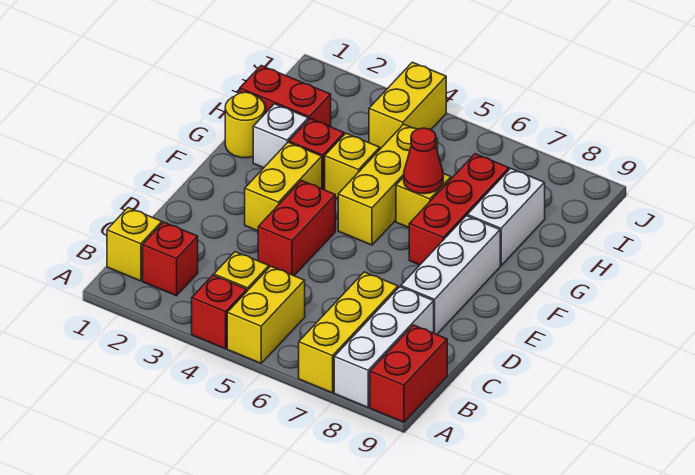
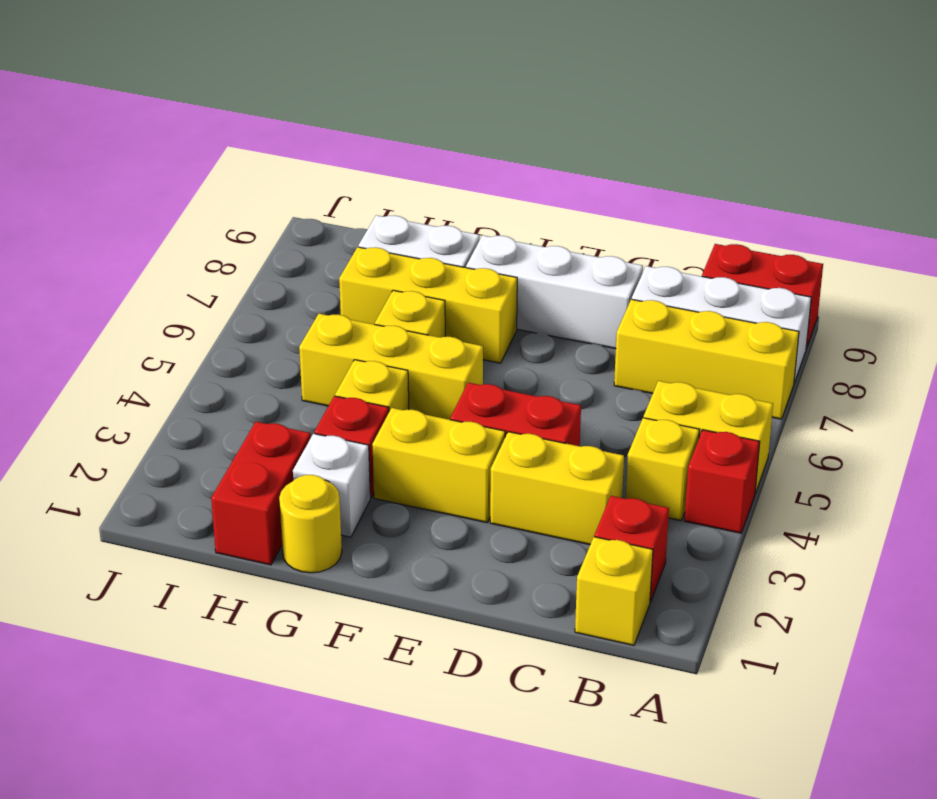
red brick F7:H7 level 1 -> yellow brick F7:H7 level 1
red cone G6 level 2 -> none
yellow brick I4:J4 level 1 -> yellow brick C3:D3 level 1

